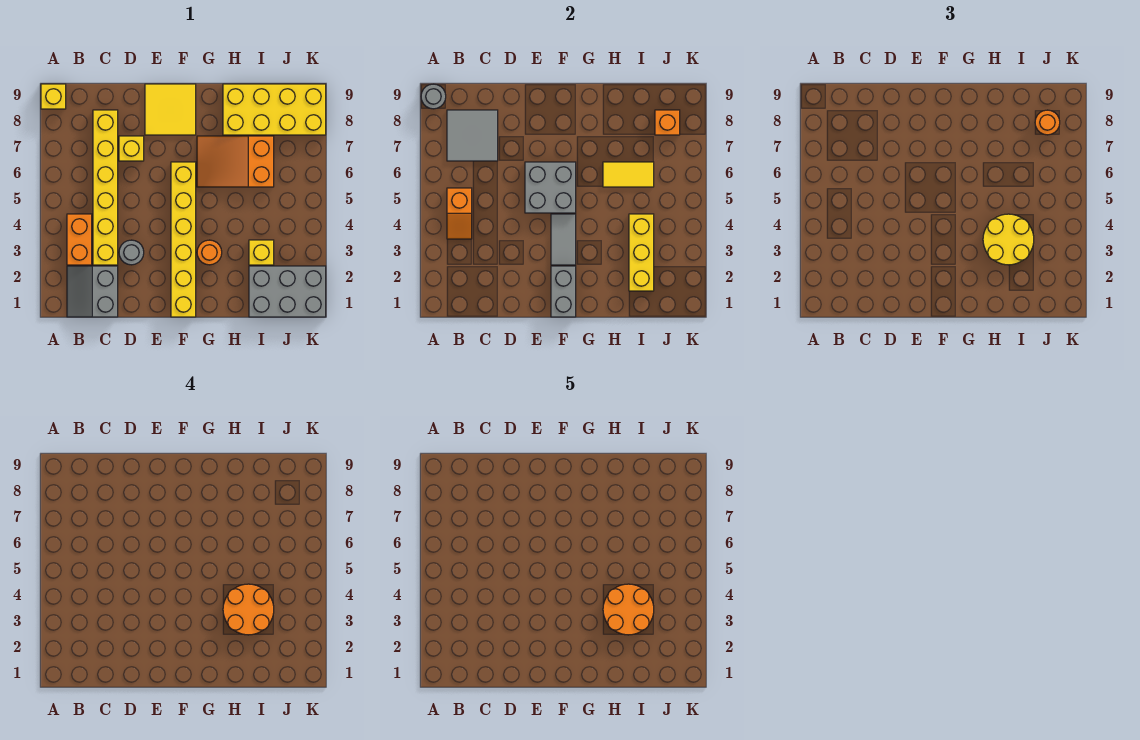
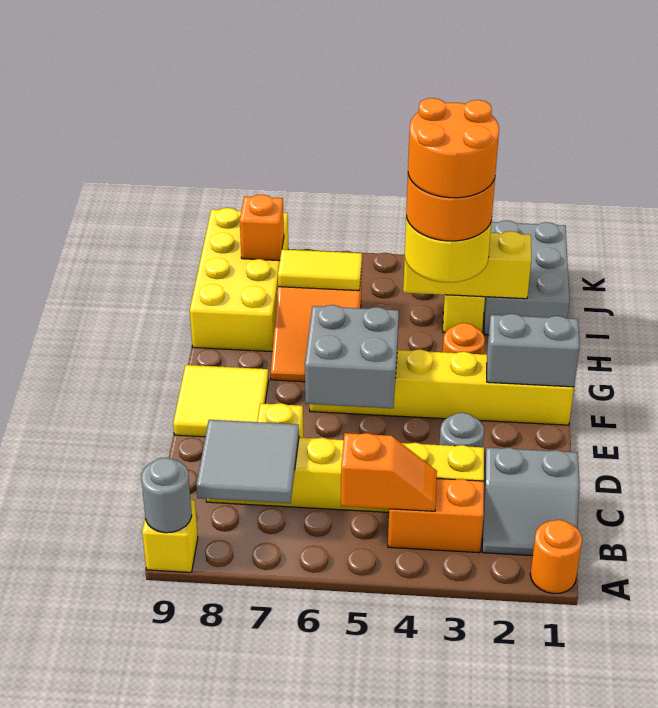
grey tile F3:F4 level 2 -> none
yellow tile H6:I6 level 2 -> yellow tile I6:I7 level 2
orange round brick J8 level 3 -> orange round brick A1 level 1

